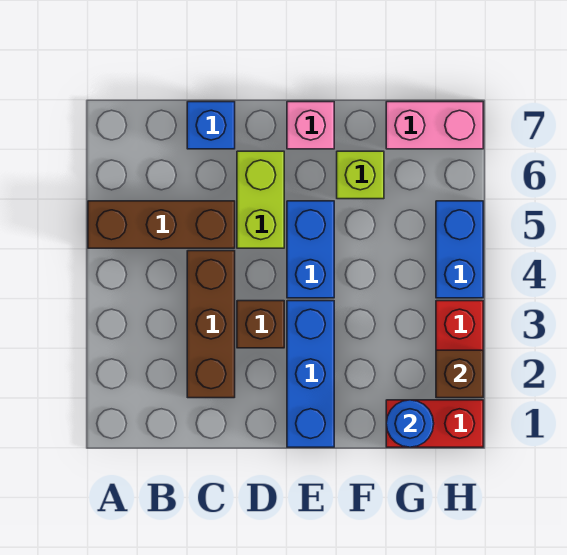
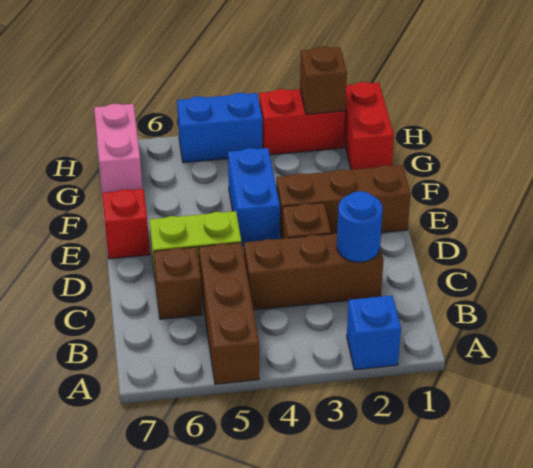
none -> brown brick C6 level 1
blue brick C7 level 1 -> blue brick A2 level 1
blue brick E1:E3 level 1 -> brown brick E1:E3 level 1
blue brick E4:E5 level 1 -> blue brick E4:F4 level 1
pink brick E7 level 1 -> red brick E7 level 1
lime brick F6 level 1 -> none
blue round brick G1 level 2 -> blue round brick C2 level 2

